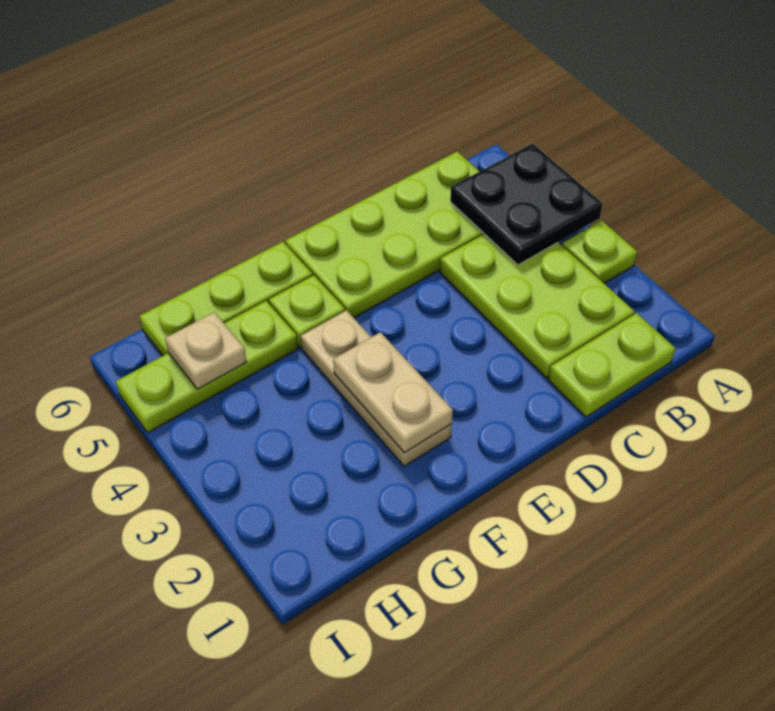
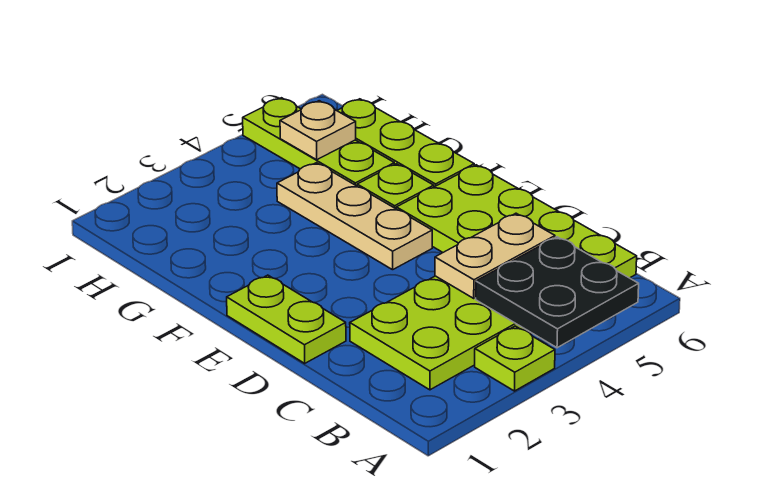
lime plate B1:C1 level 1 -> lime plate D1:E1 level 1
tan plate F2:F4 level 1 -> tan plate E4:G4 level 1
tan plate F2:F3 level 2 -> tan plate C4:C5 level 2

